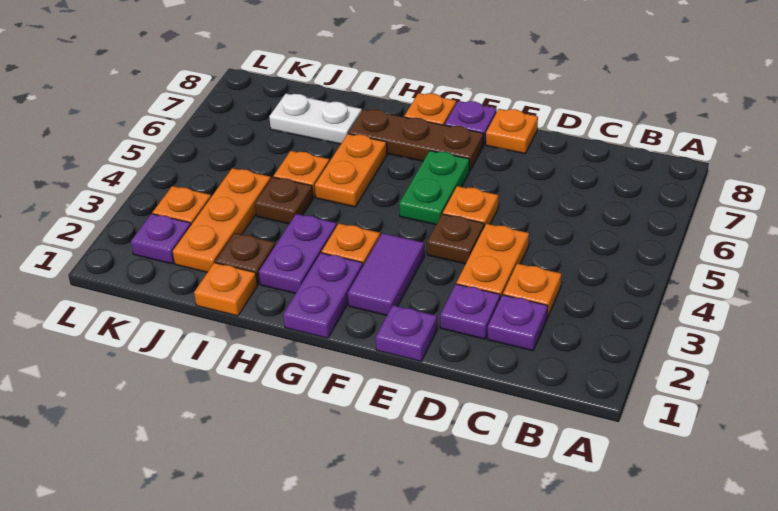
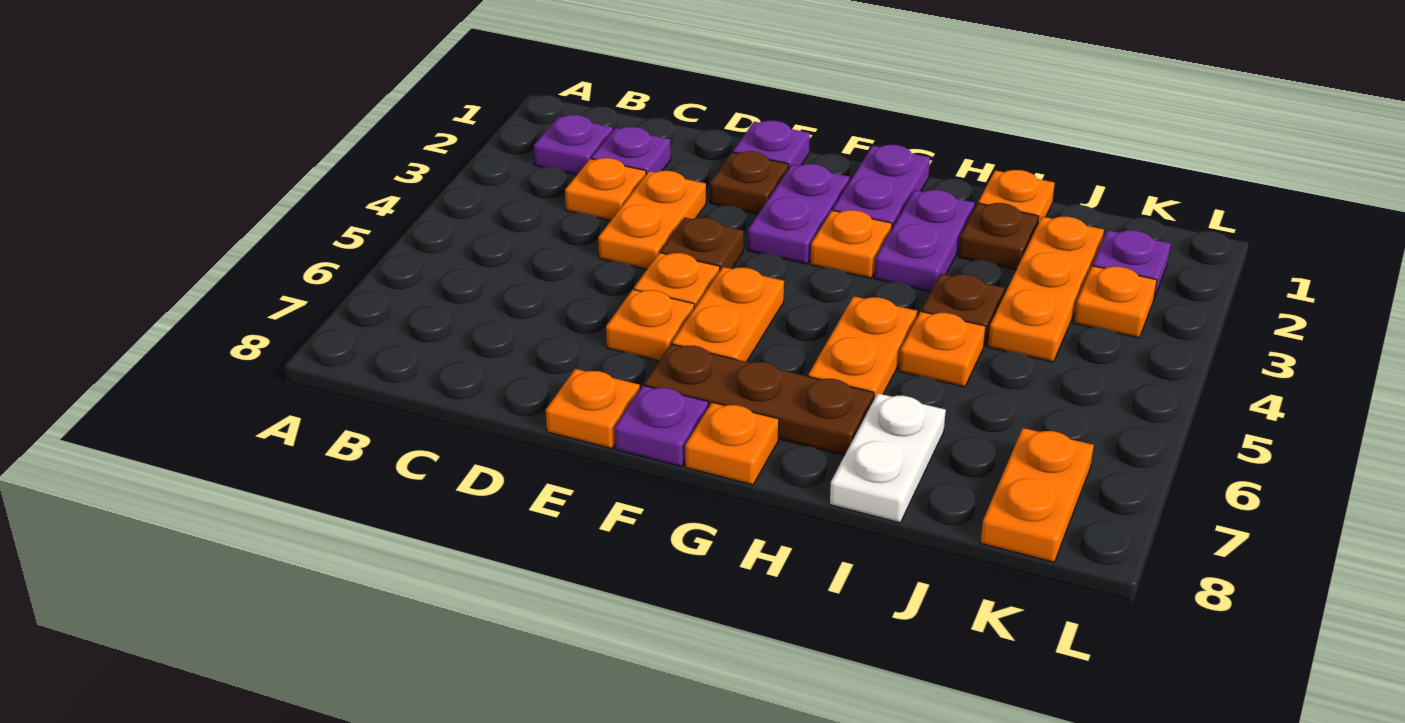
purple plate D2 level 1 -> purple plate B2 level 1
none -> brown plate E2 level 1
none -> orange plate E6 level 1
purple tile F2:F3 level 1 -> purple plate F2:F3 level 1
green plate F5:F6 level 1 -> orange plate F5:F6 level 1
white plate I7:J7 level 1 -> white plate I7:I8 level 1
none -> orange plate K7:K8 level 1

